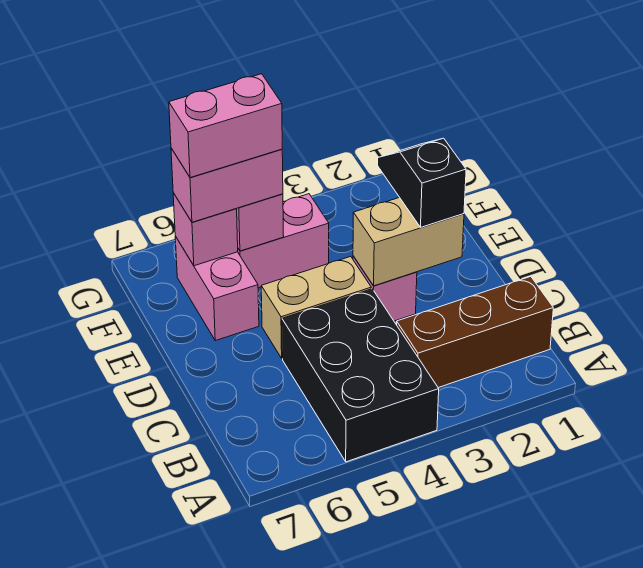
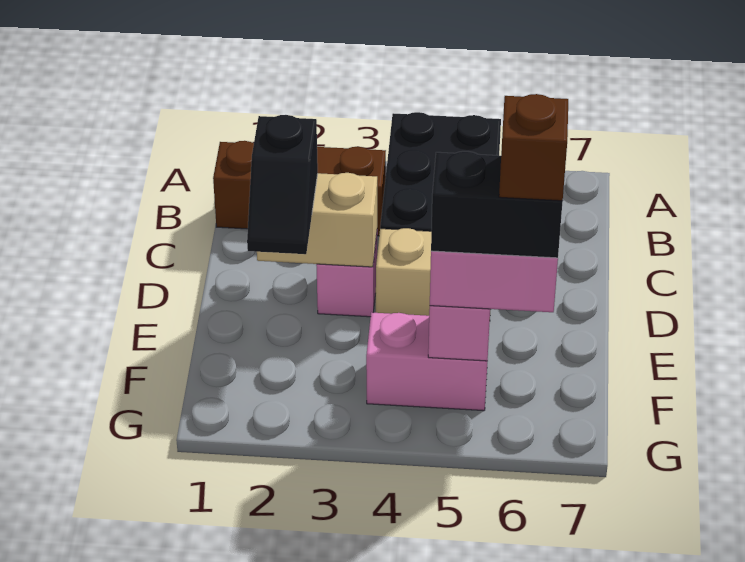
pink brick E6:F6 level 1 -> none
pink brick F5:F6 level 4 -> black brick F5:F6 level 4
pink brick F6 level 2 -> none
none -> brown brick F6 level 5

